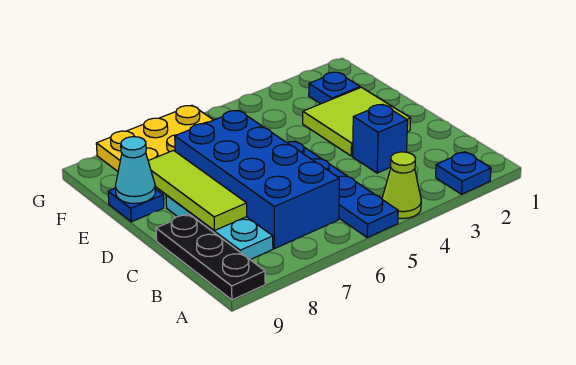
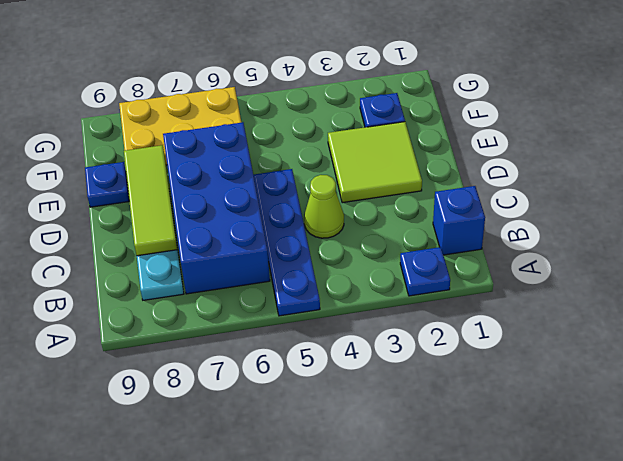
lime cone A4 level 1 -> lime cone C4 level 1
black plate A9:C9 level 1 -> none
blue brick C3 level 1 -> blue brick B1 level 1
cyan cone E9 level 2 -> none

